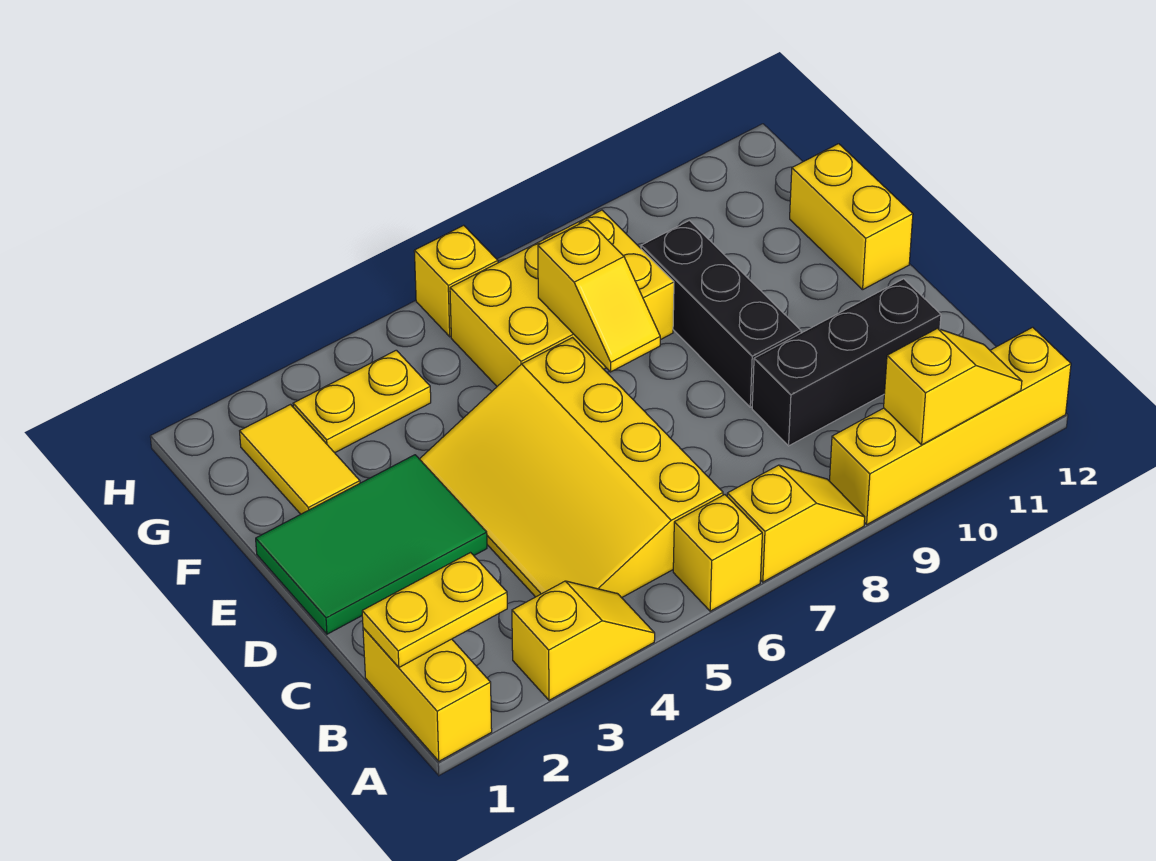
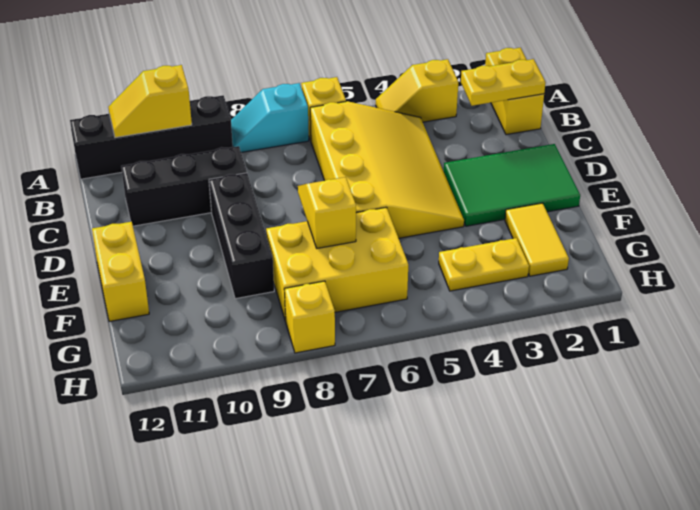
yellow slope A7:A8 level 1 top 7 -> cyan slope A7:A8 level 1 top 7
yellow brick A9:A12 level 1 -> black brick A9:A12 level 1
yellow brick H6 level 1 -> yellow brick H8 level 1

